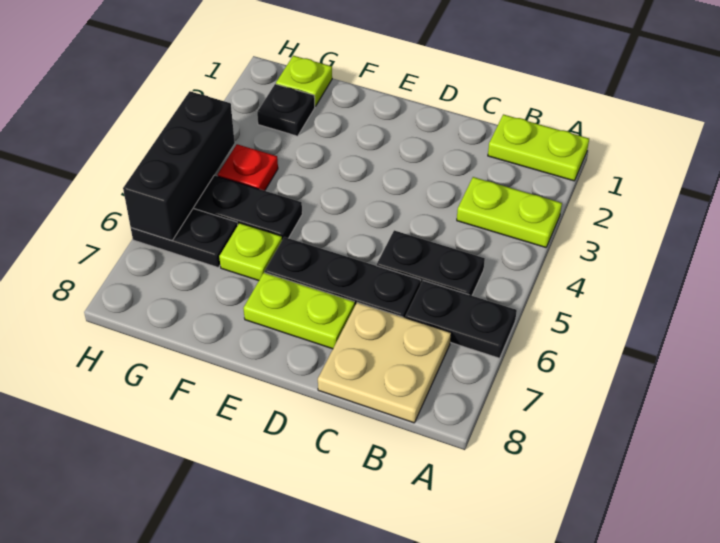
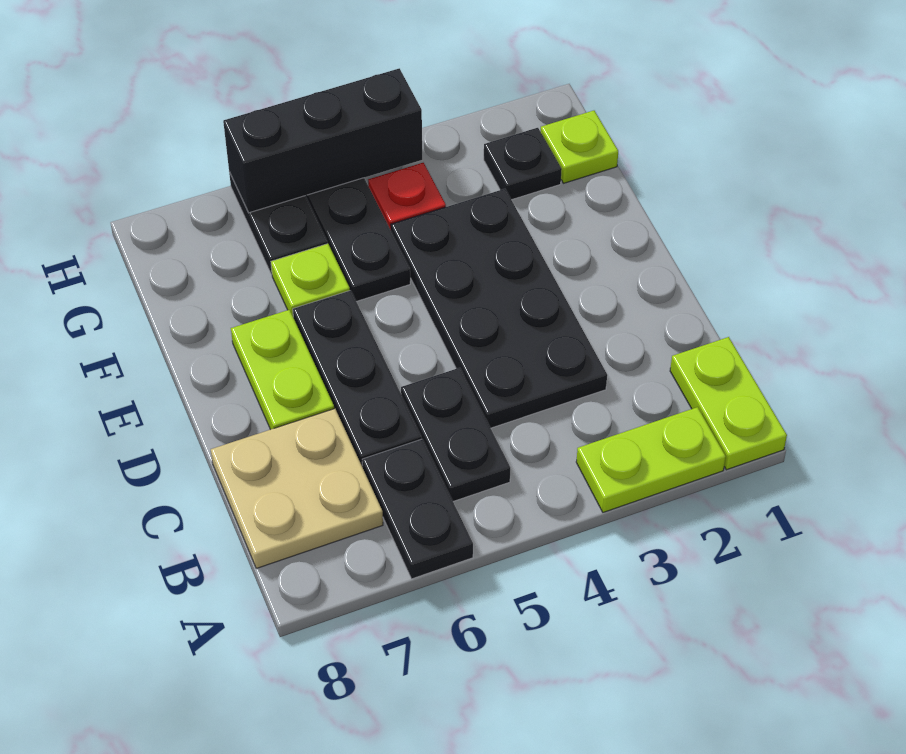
lime plate A3:B3 level 1 -> lime plate A2:A3 level 1
none -> black plate C3:F4 level 1

